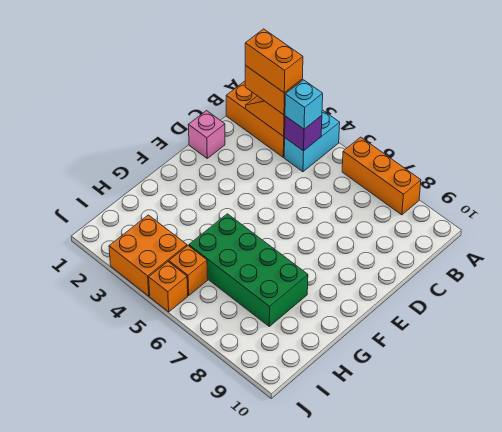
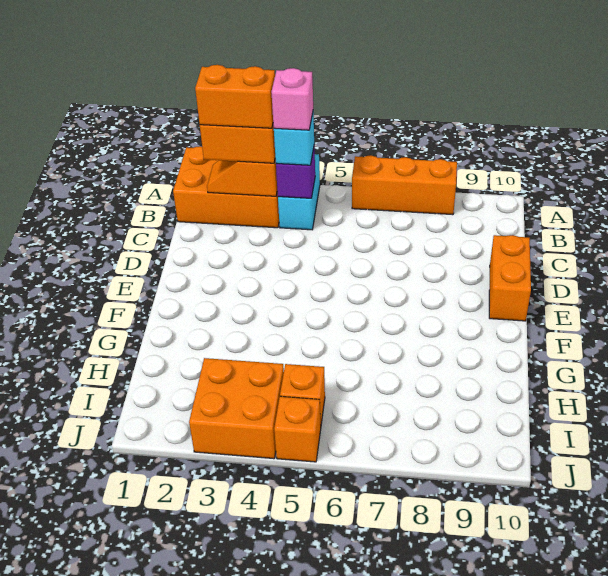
pink brick D1 level 1 -> pink brick B4 level 4
none -> orange brick D10:E10 level 1
green brick G5:H8 level 1 -> none

